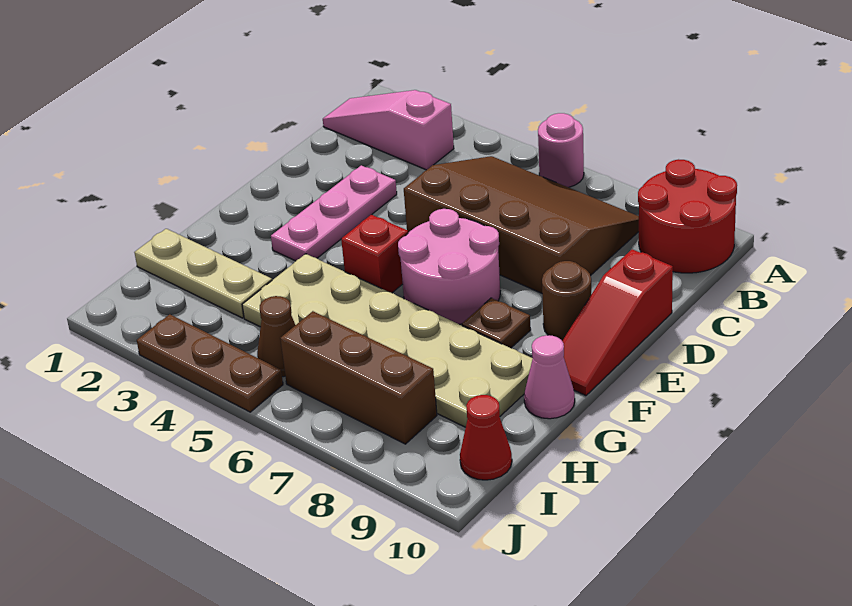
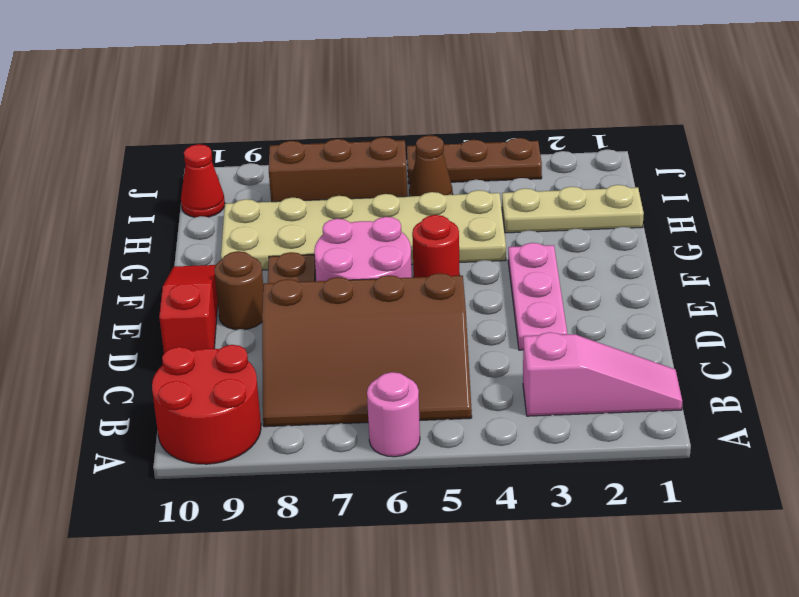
red brick F5 level 1 -> red round brick F5 level 1
pink cone G10 level 1 -> none

